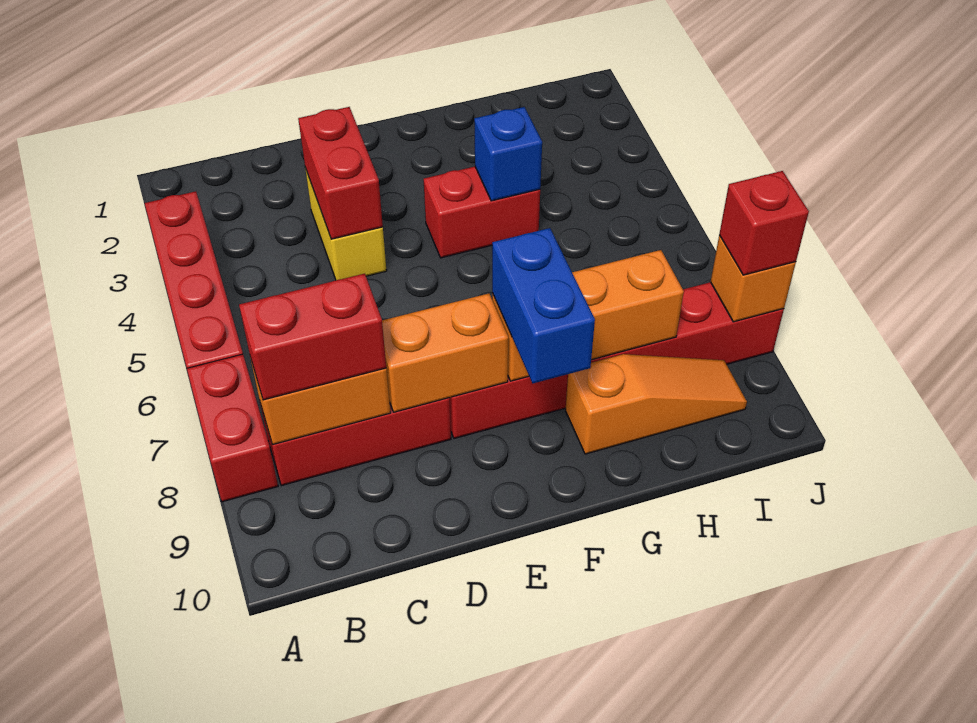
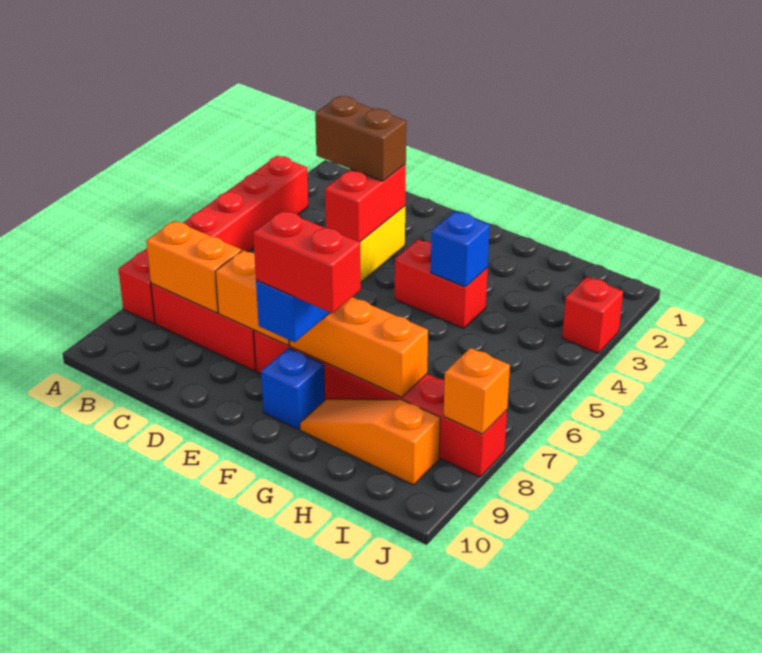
red brick B8:C8 level 3 -> red brick F9:G9 level 4
none -> brown brick C3:D3 level 3
none -> blue brick F9 level 1
orange slope G9:I9 level 1 top G -> orange slope G9:I9 level 1 top I
red brick J8 level 3 -> red brick J3 level 1

